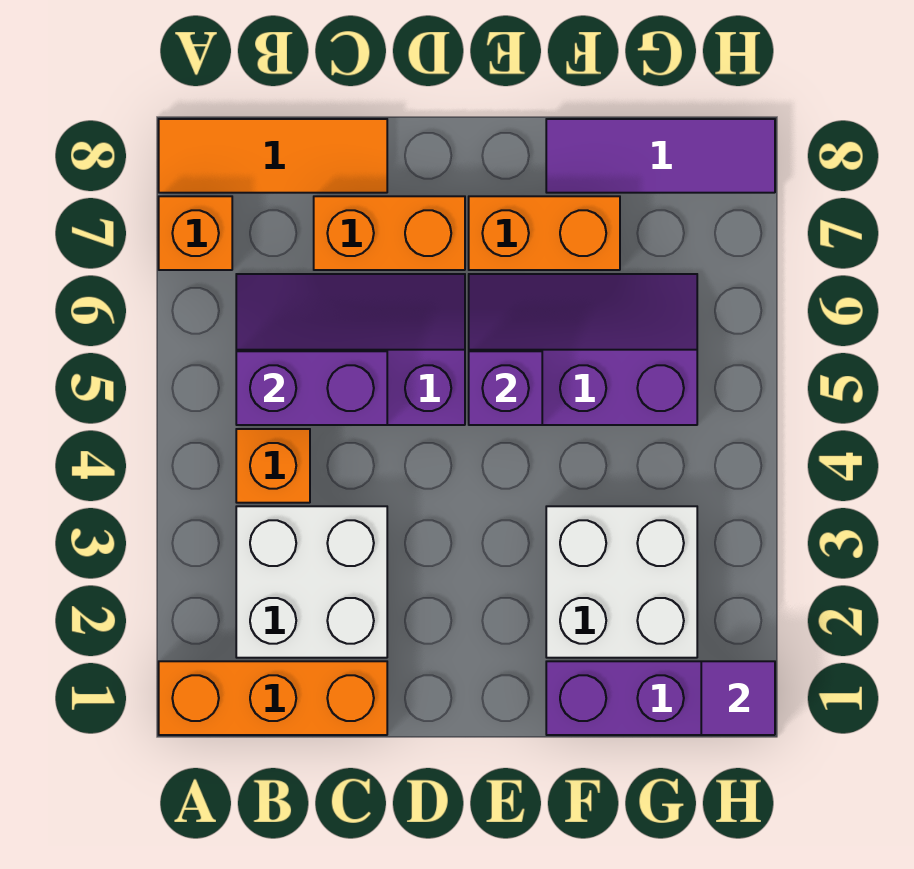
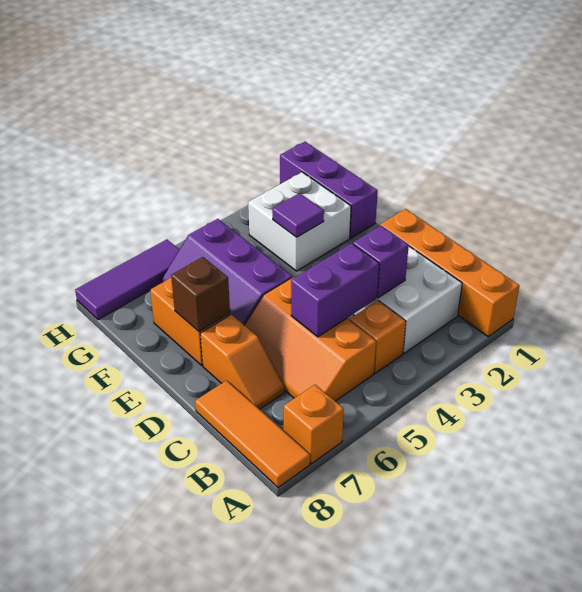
orange brick A1:C1 level 1 -> orange brick A1:D1 level 1
purple slope B5:D6 level 1 top 5 -> orange slope B5:D6 level 1 top 5
purple brick B5:C5 level 2 -> purple brick C4:C5 level 2
orange brick C7:D7 level 1 -> orange slope C7:D7 level 1 top D
purple brick E5 level 2 -> purple brick C3 level 2
none -> brown brick E7 level 2
purple tile F8:H8 level 1 -> purple tile H6:H8 level 1
purple tile H1 level 2 -> purple tile F3 level 2

